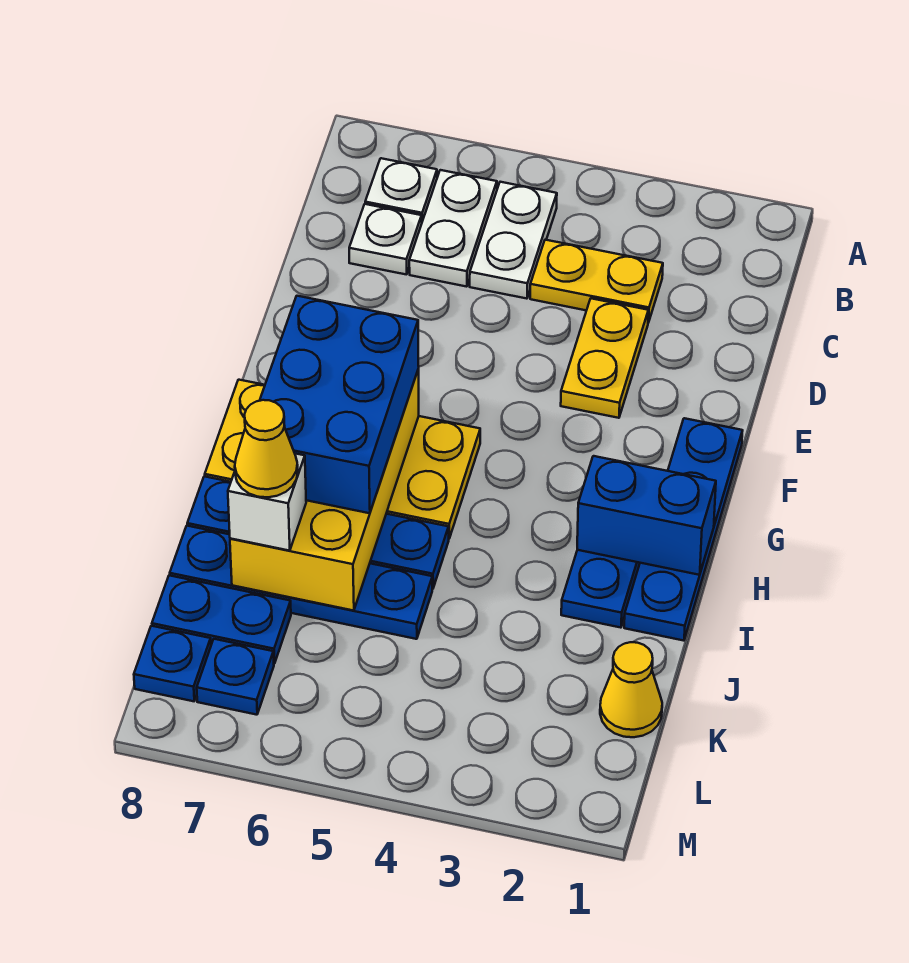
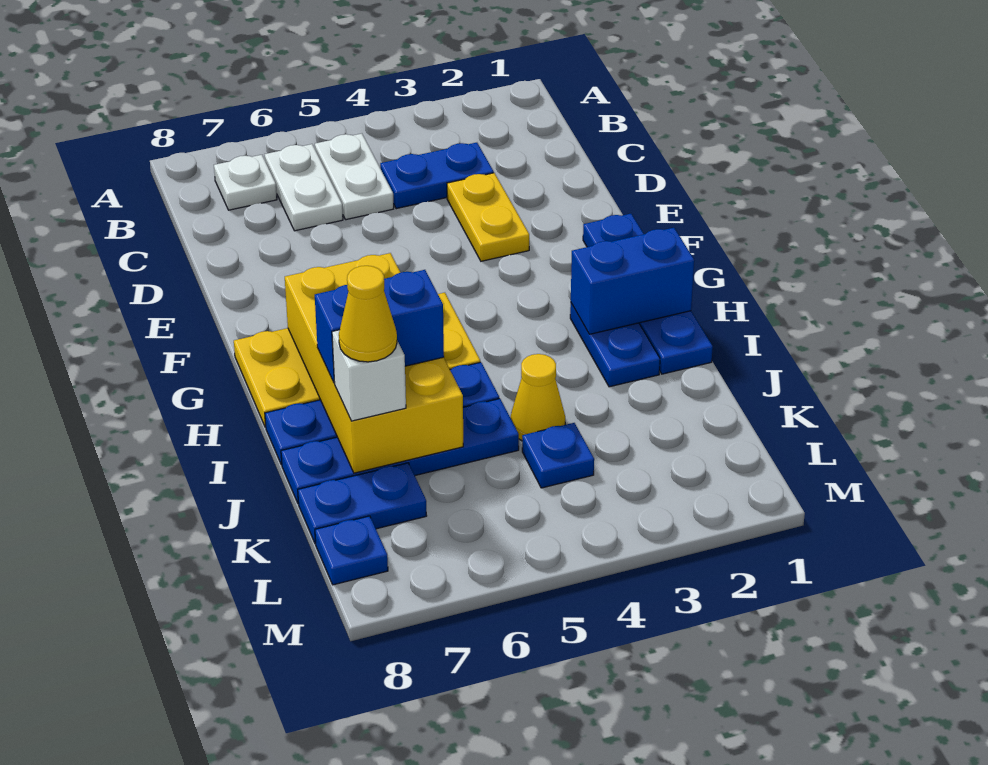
yellow plate C3:C4 level 1 -> blue plate C3:C4 level 1
white plate C7 level 1 -> none
blue brick G6:I7 level 3 -> blue brick I6:I7 level 3
yellow cone K1 level 1 -> yellow cone J4 level 1
blue plate L7 level 1 -> blue plate K4 level 1

